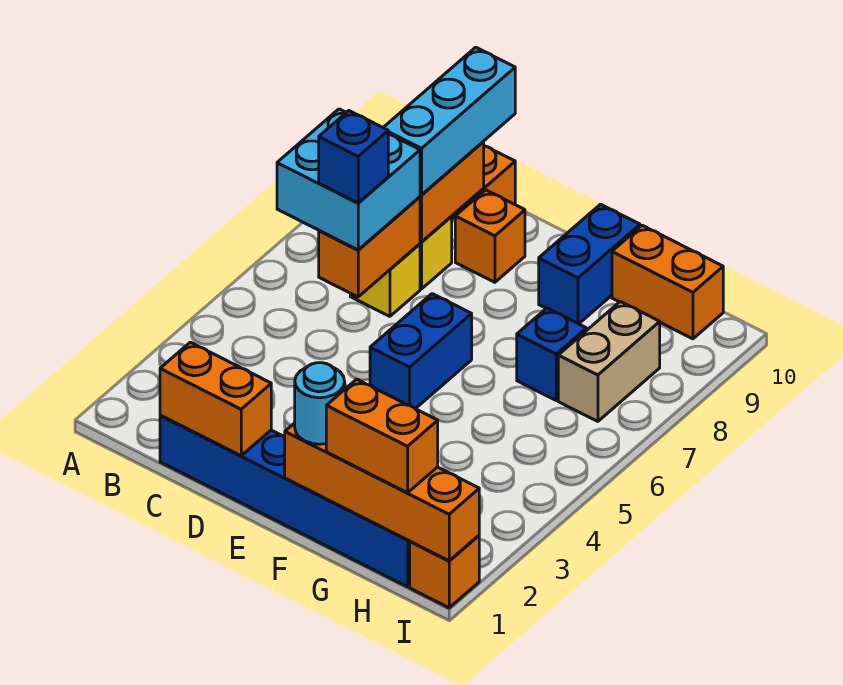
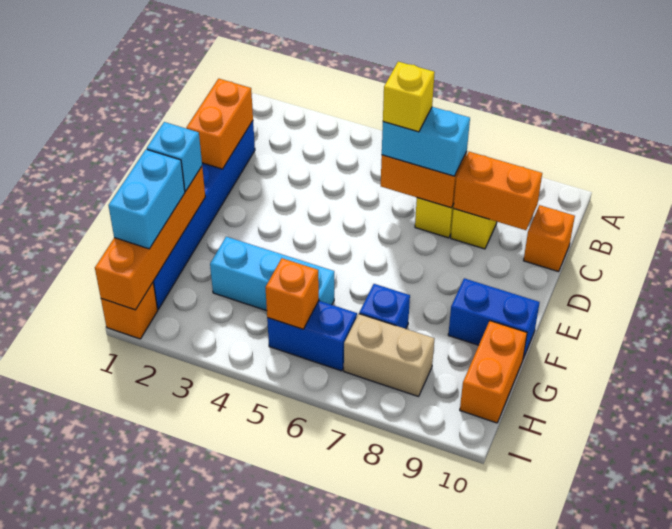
cyan brick B6:C7 level 3 -> cyan brick C6:C7 level 3
blue brick C6 level 4 -> yellow brick C6 level 4
cyan brick C8:C10 level 3 -> cyan brick G3:G5 level 1
orange brick D9 level 1 -> orange brick H5 level 2
blue brick E5:E6 level 1 -> blue brick H5:H6 level 1
cyan round brick F1 level 3 -> cyan brick F1 level 3
orange brick G1:H1 level 3 -> cyan brick G1:H1 level 3

